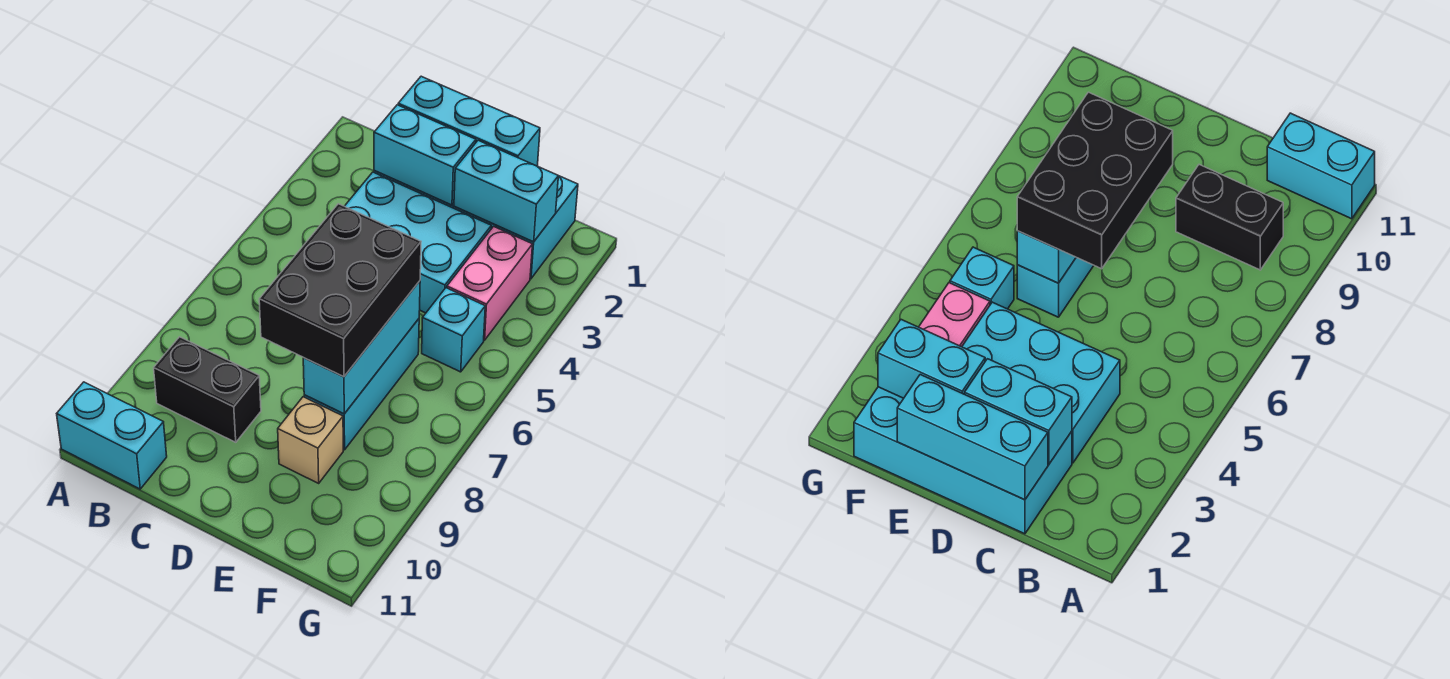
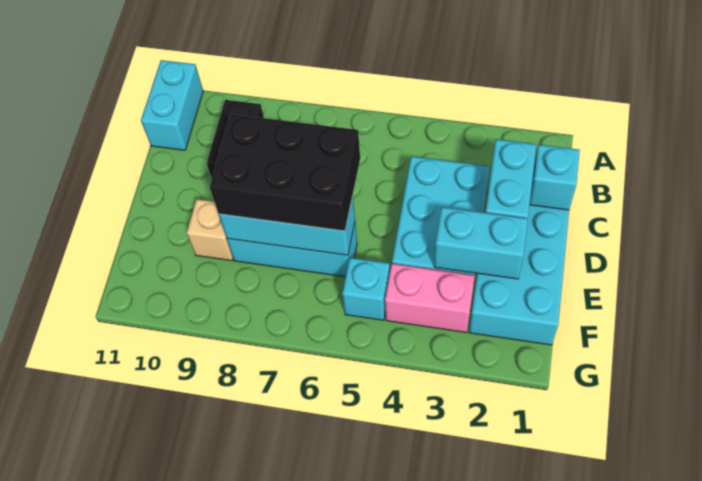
cyan brick C1:E1 level 2 -> cyan brick C1 level 2
cyan brick E2:F2 level 2 -> cyan brick E2:E3 level 2

